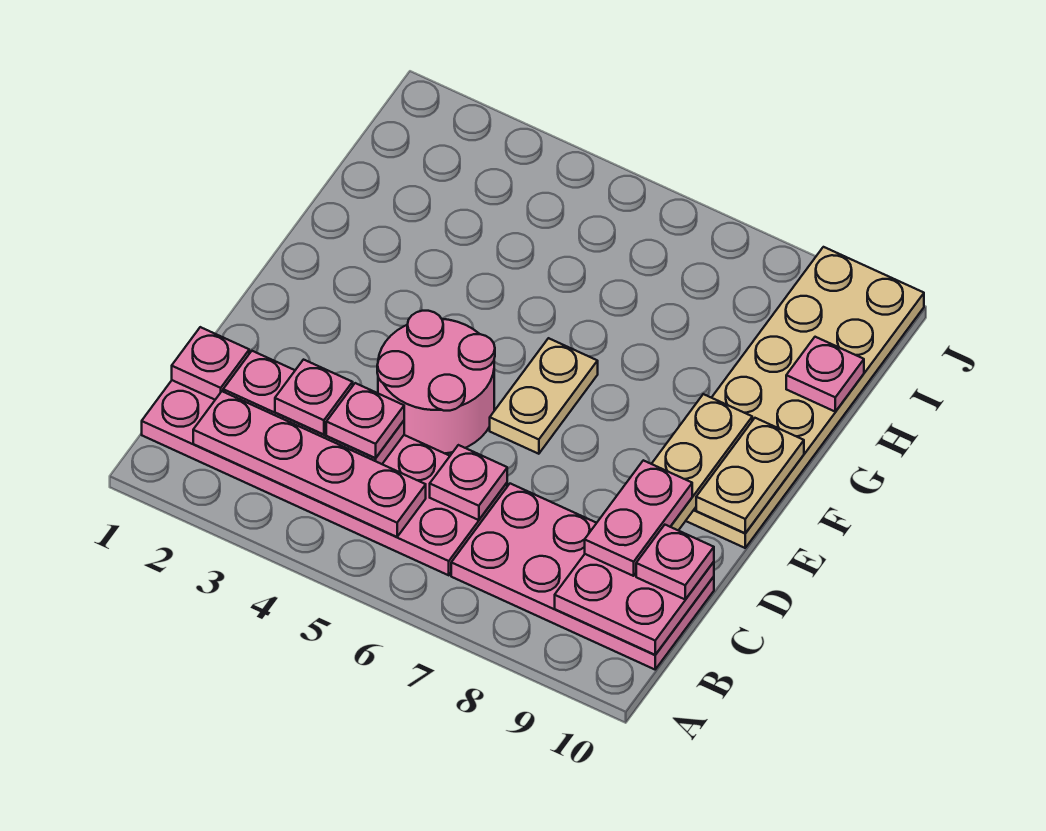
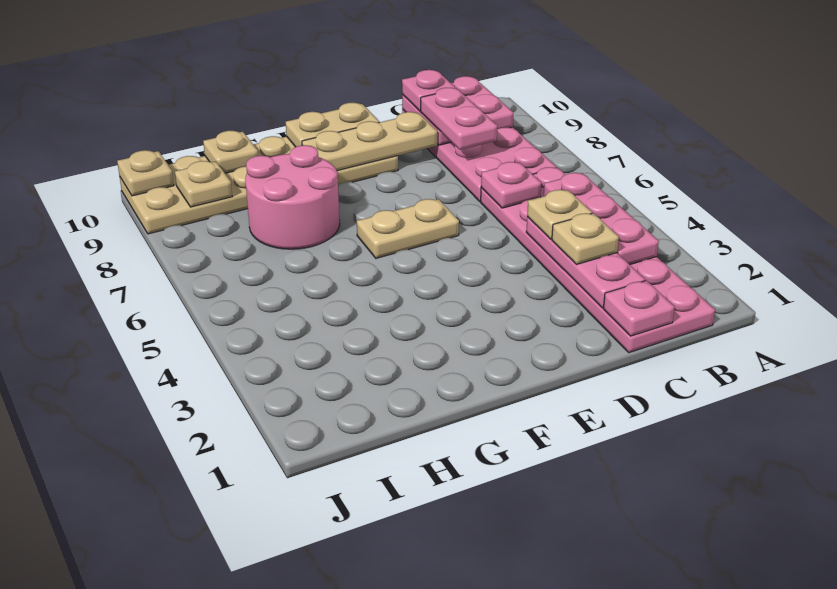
pink plate B2:B5 level 2 -> pink plate B3:B5 level 2
pink plate C3 level 3 -> tan plate C3 level 3
pink plate C4 level 3 -> tan plate C4 level 3
pink plate C9:D9 level 3 -> pink plate C8:C9 level 3
pink round brick D4:E5 level 1 -> pink round brick G7:H8 level 1
pink plate H10 level 2 -> tan plate H10 level 2
none -> tan plate I9 level 2
none -> tan plate J10 level 2

